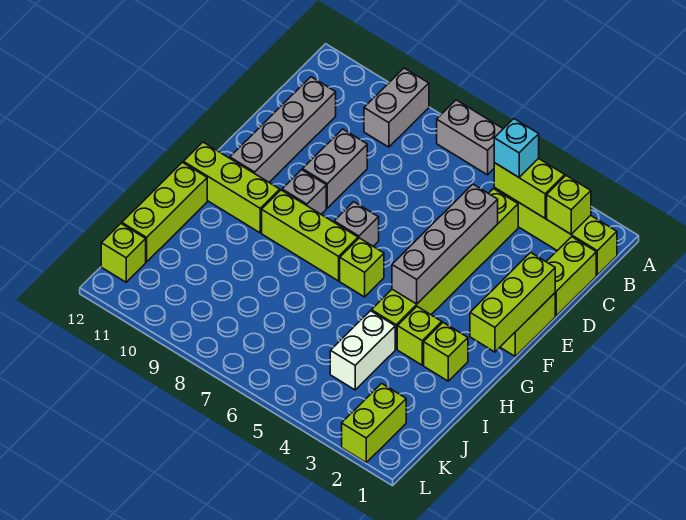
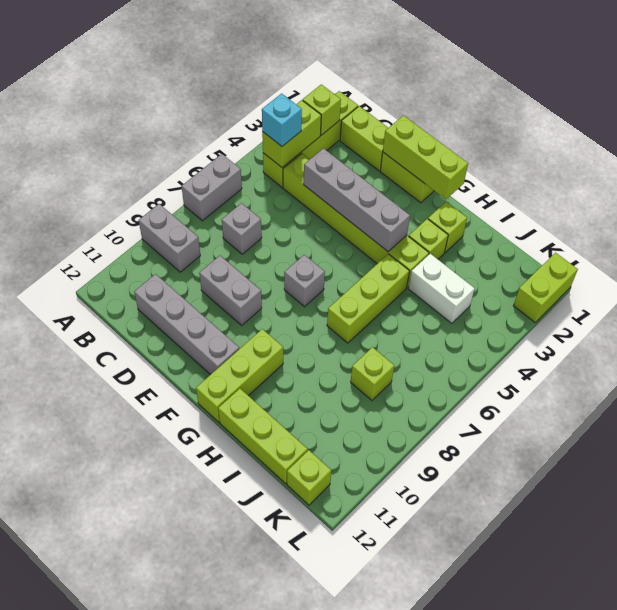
grey brick F9 level 1 -> grey brick C7 level 1
lime brick G6 level 1 -> lime brick J8 level 1
lime brick G7:G9 level 1 -> lime brick H5:H7 level 1
lime brick K2:L2 level 1 -> lime brick L1:L2 level 1

